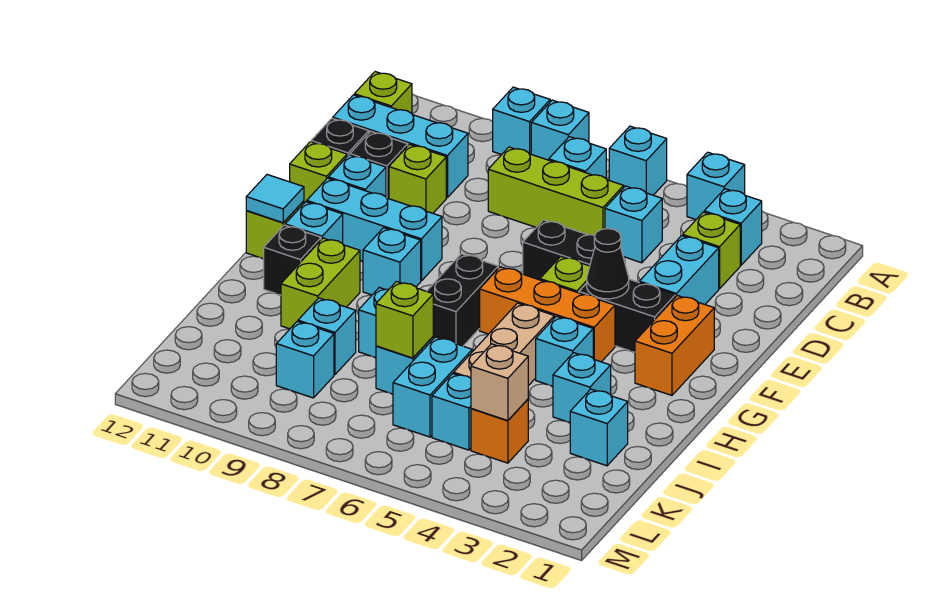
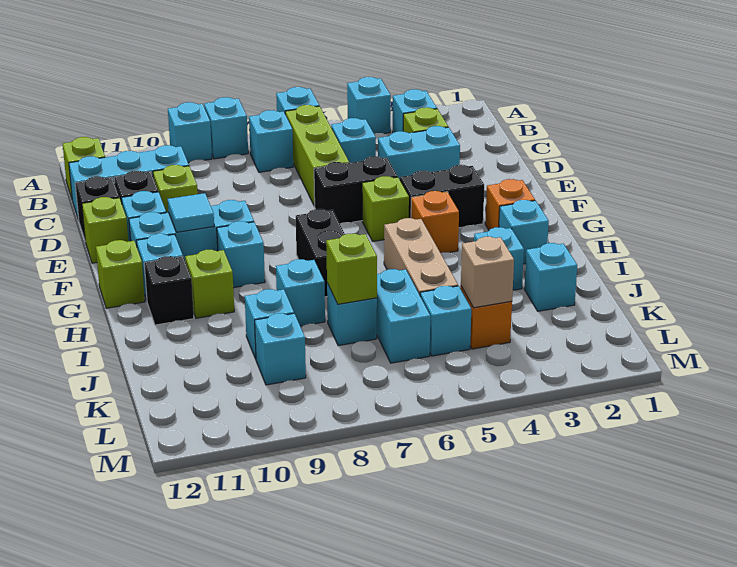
lime brick C6:C8 level 1 -> lime brick B6:D6 level 1
cyan brick D3:E3 level 1 -> cyan brick D3:D4 level 1
orange brick F2:G2 level 1 -> orange brick G2 level 1
black cone F4 level 2 -> none
orange brick G4:G6 level 1 -> orange brick G4 level 1
cyan tile G12 level 2 -> cyan tile F10 level 2
cyan brick H4 level 1 -> cyan brick H2 level 1
lime brick H10:I10 level 1 -> lime brick H10 level 1

